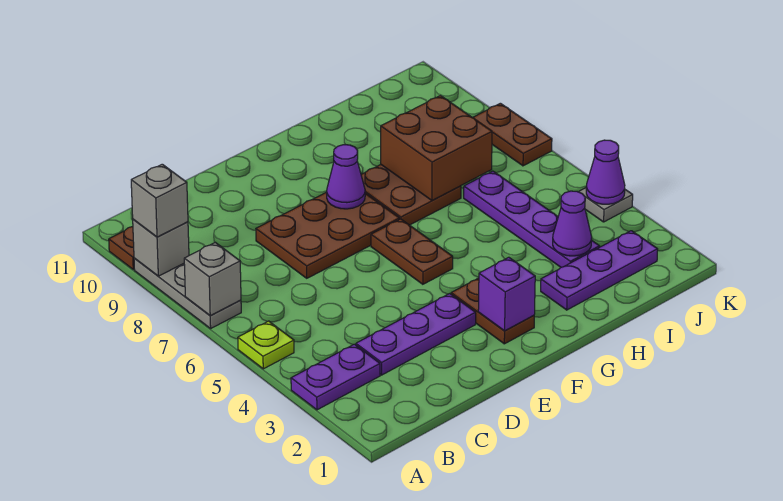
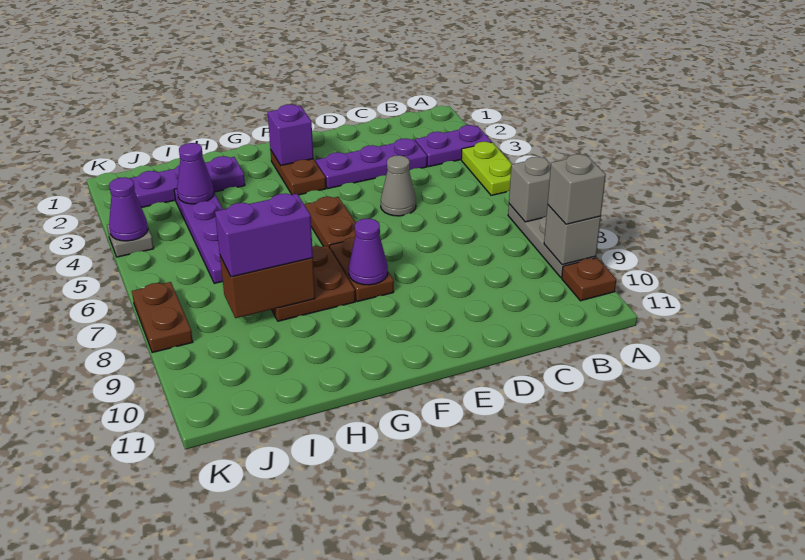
lime plate A5 level 1 -> lime plate A4:A5 level 1
none -> grey cone D5 level 1
brown plate D7:F8 level 1 -> brown plate F7:F8 level 1
brown brick H7:I8 level 2 -> brown brick H8:I8 level 2
none -> purple brick H8:I8 level 3

